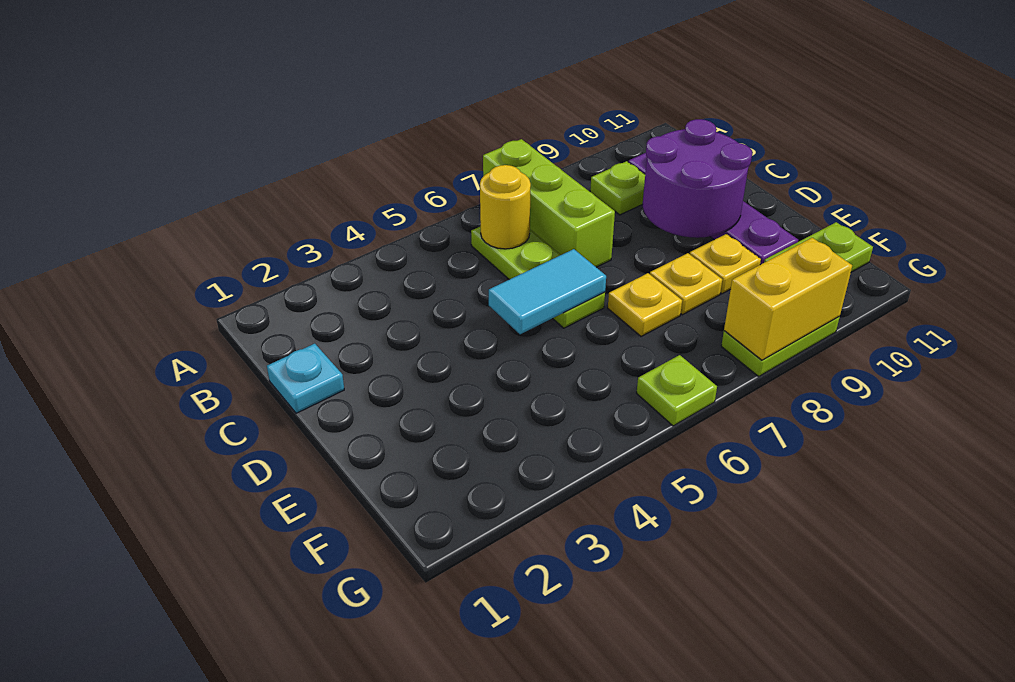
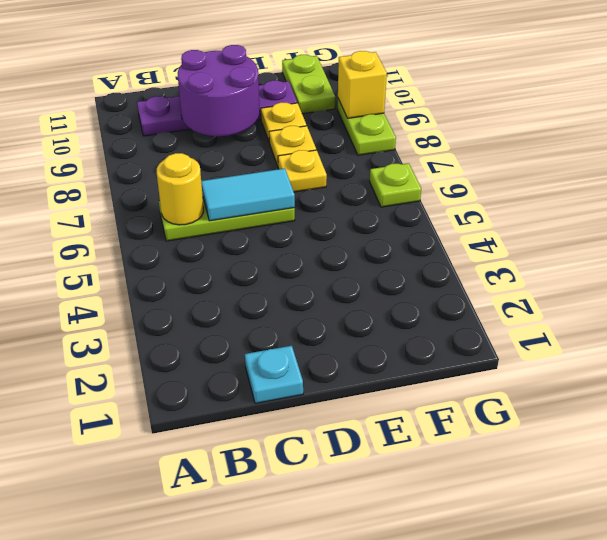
lime brick A7:C7 level 1 -> none
lime plate B9 level 1 -> none
cyan tile D5:D6 level 2 -> cyan tile C6:D6 level 2
yellow brick G8:G9 level 2 -> yellow brick G9 level 2

